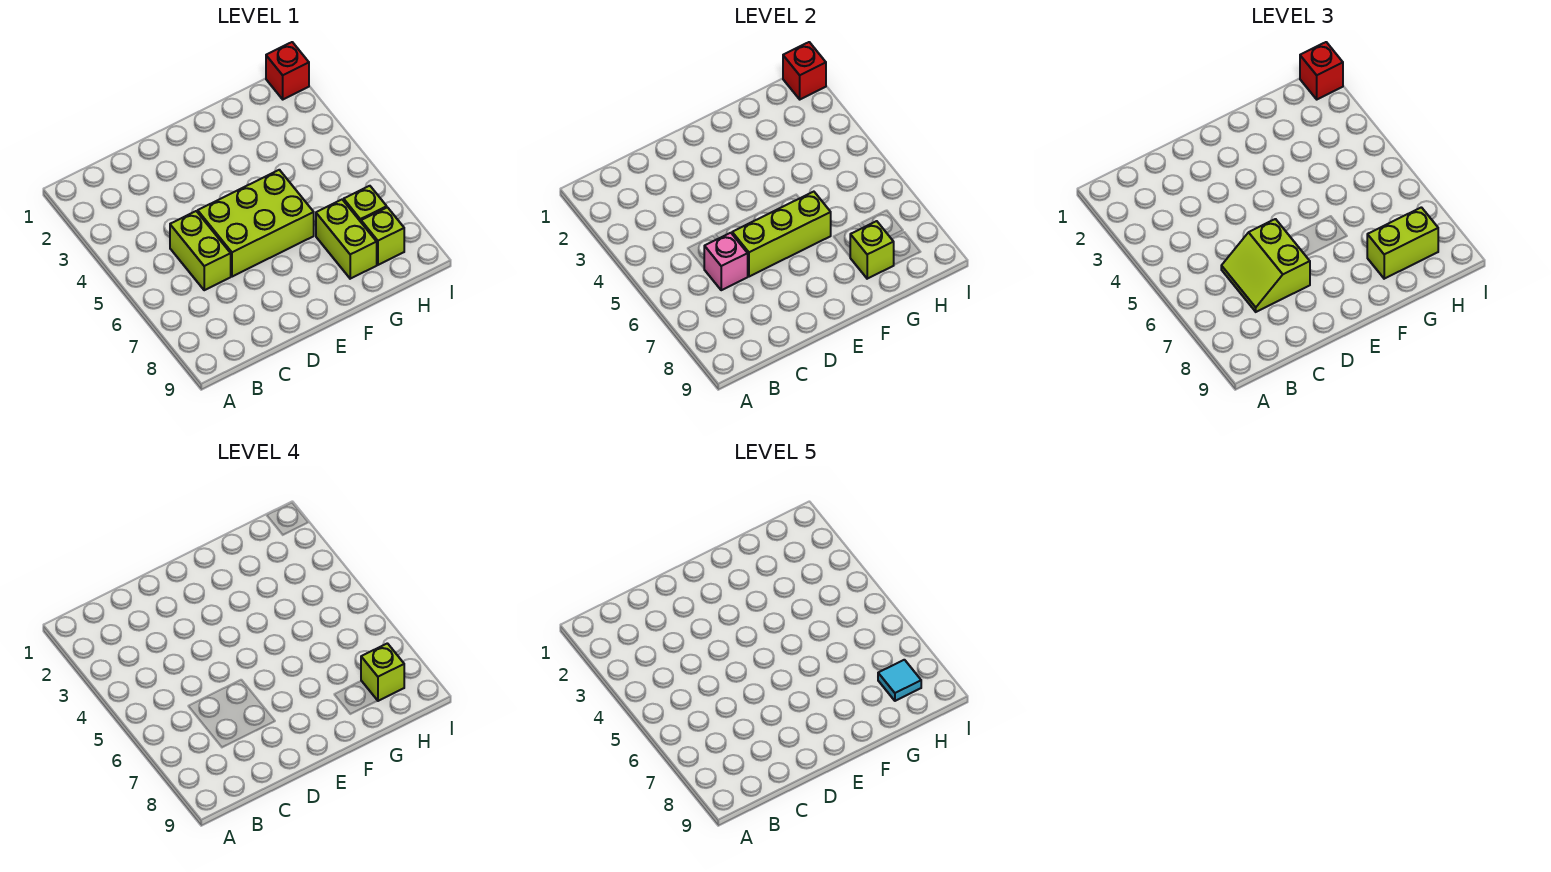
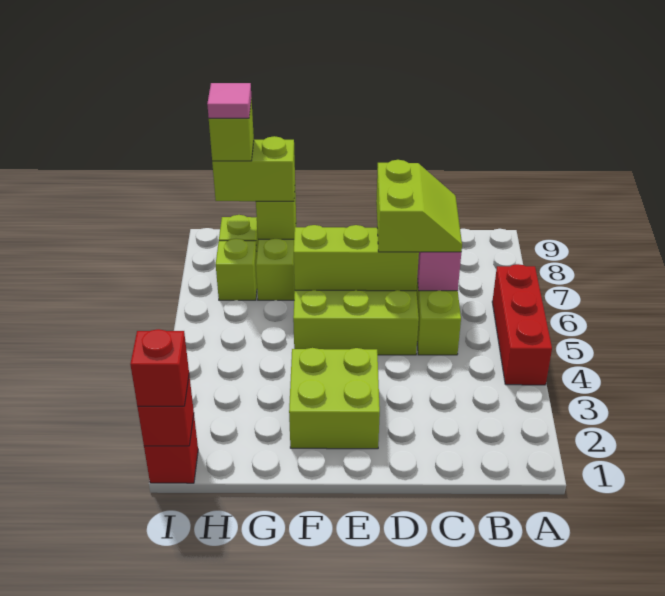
none -> red brick A4:A6 level 1
none -> lime brick E2:F3 level 1
cyan tile H8 level 5 -> pink tile H8 level 5

